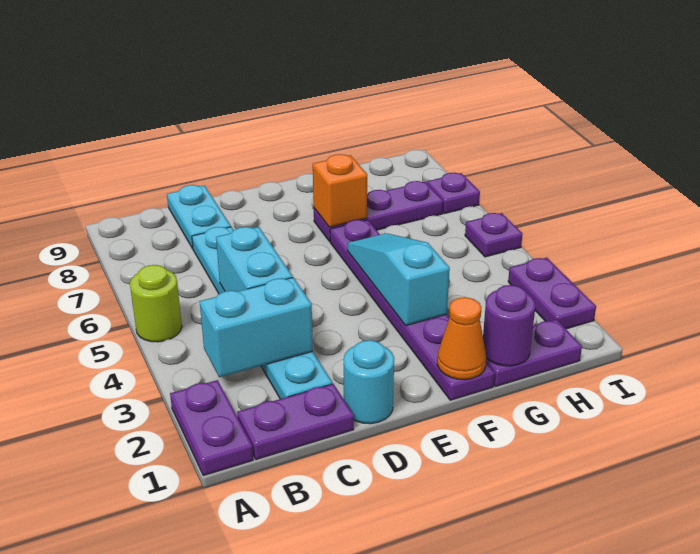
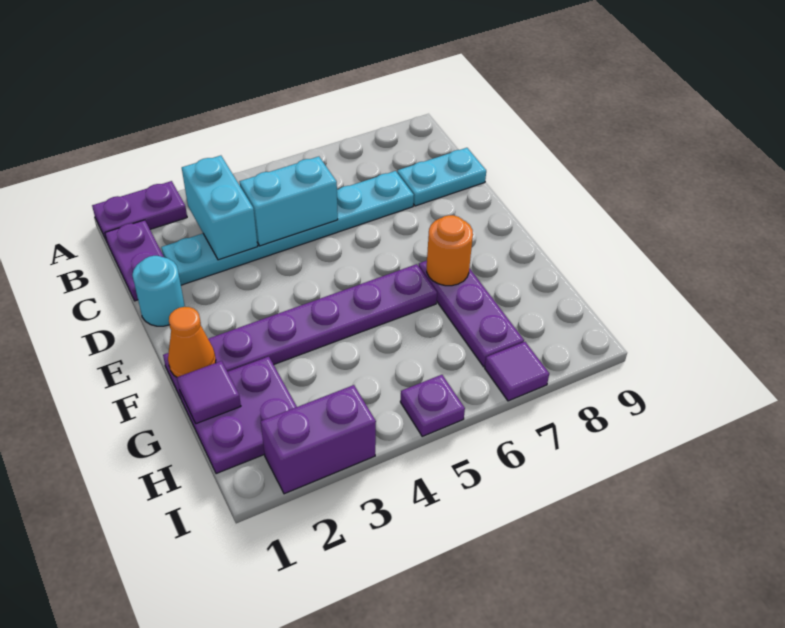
lime round brick A5 level 1 -> none
cyan slope F3:F5 level 2 top 3 -> none
orange brick F7 level 2 -> orange round brick F7 level 2
purple plate G1:H1 level 1 -> purple plate G1:H2 level 1
purple round brick G1 level 2 -> purple tile G1 level 2
purple plate I2:I3 level 1 -> purple brick I2:I3 level 1
purple plate I7 level 1 -> purple tile I7 level 1

